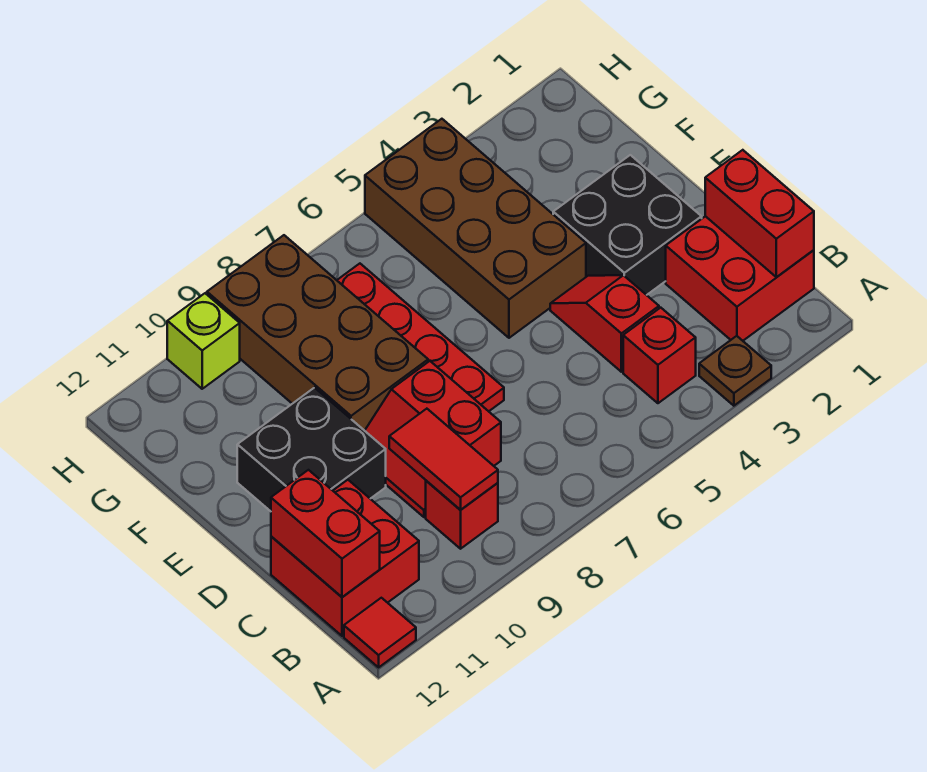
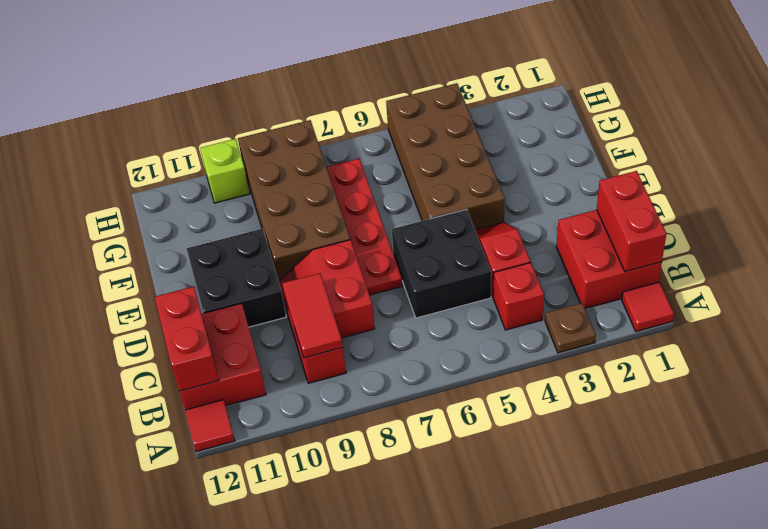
none -> red tile A1 level 1
black brick D2:E3 level 1 -> black brick C5:D6 level 1

